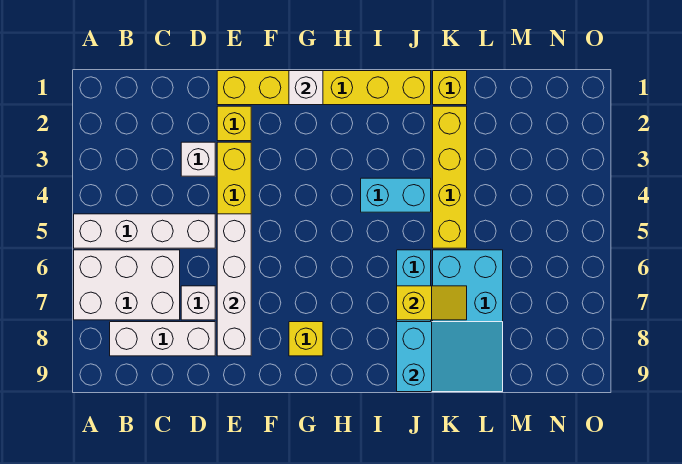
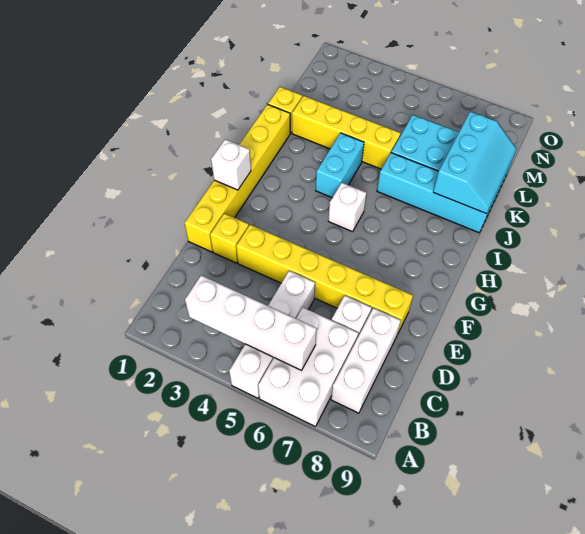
white brick D3 level 1 -> white brick H5 level 1
white brick E5:E8 level 2 -> white brick B3:B6 level 2
yellow brick G8 level 1 -> none
yellow slope J7:K7 level 2 top J -> none
cyan slope J8:L9 level 2 top J -> cyan slope J8:L9 level 2 top 8

